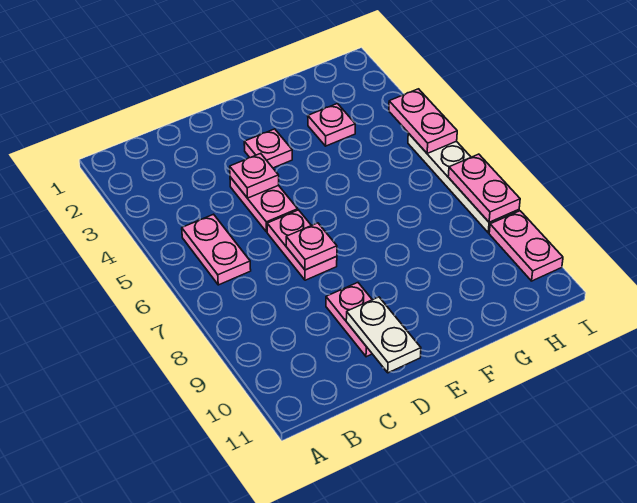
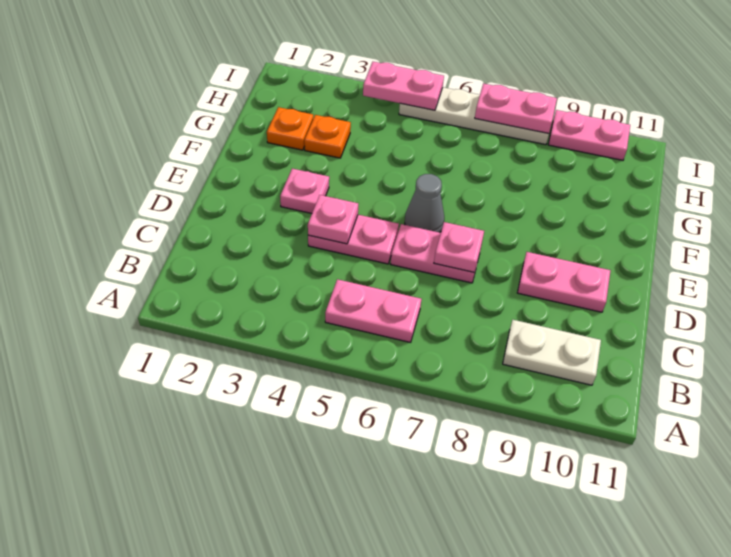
white plate D10:D11 level 2 -> white plate B9:B10 level 1
none -> grey cone E6 level 1
none -> orange plate G2 level 1
pink plate G3 level 1 -> orange plate G3 level 1

